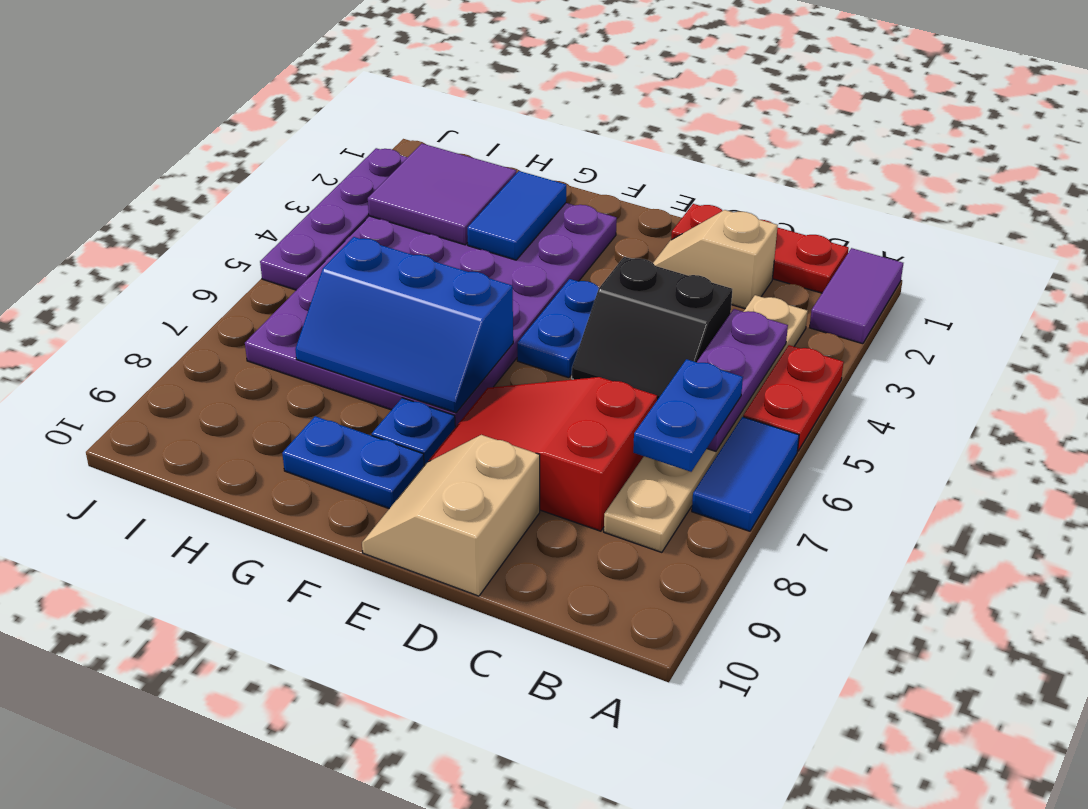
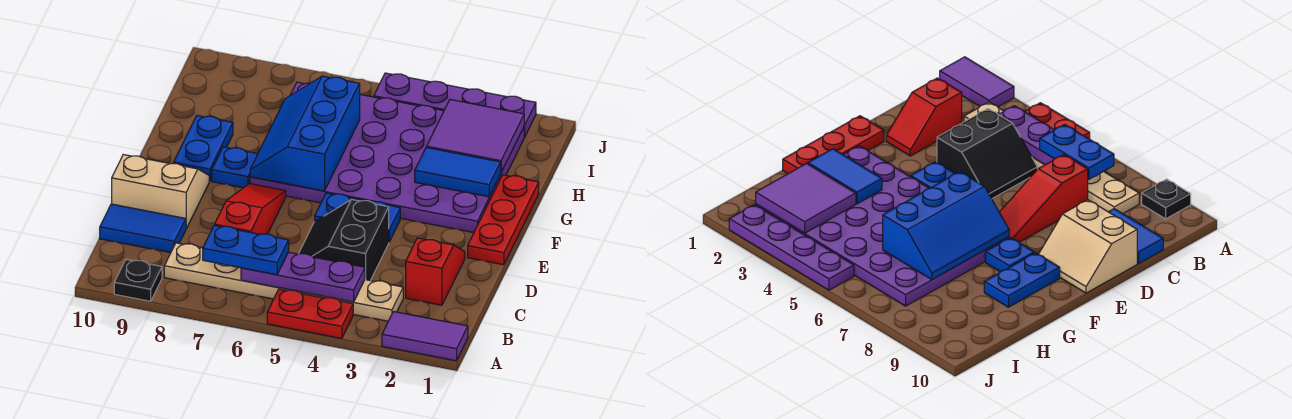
blue tile A6:A7 level 1 -> blue tile C9:C10 level 1
none -> black plate A9 level 1
red plate B1:D1 level 1 -> red plate E1:G1 level 1
tan slope C2:D2 level 1 top C -> red slope C2:D2 level 1 top C
red slope C7:E8 level 1 top C -> red slope C7:E7 level 1 top C

